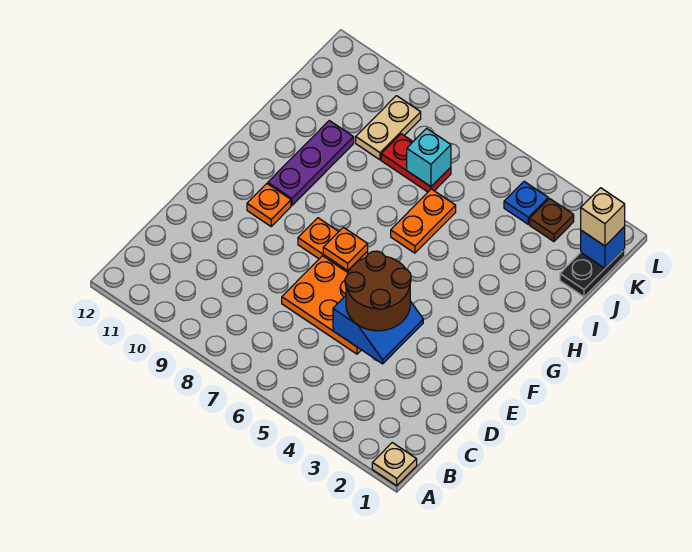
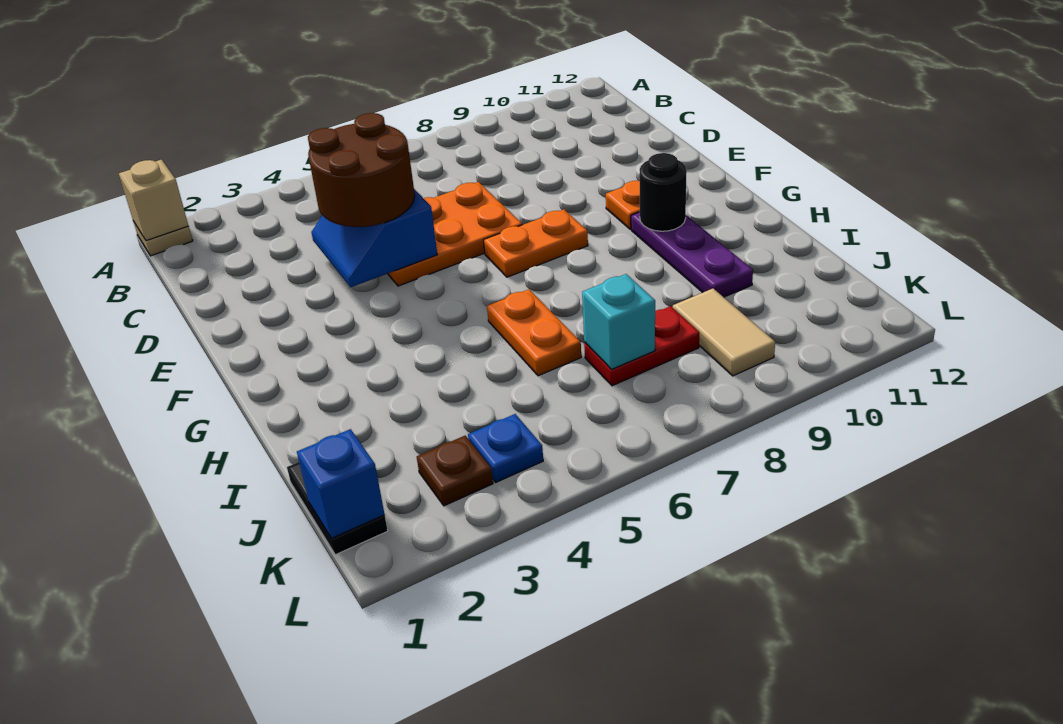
orange plate F7 level 2 -> none
none -> black round brick G10 level 2
tan plate J9:K9 level 1 -> tan tile J9:K9 level 1
tan brick K1 level 3 -> tan brick A1 level 2

